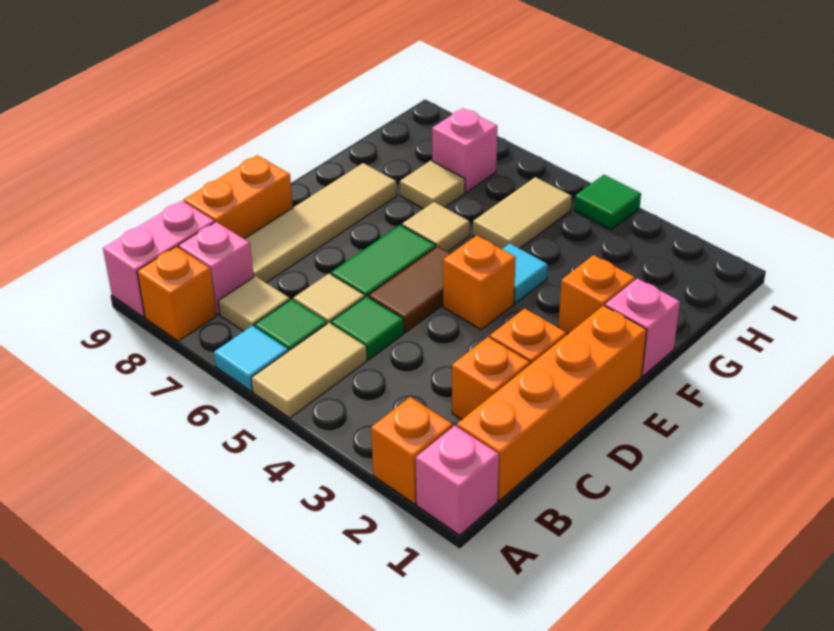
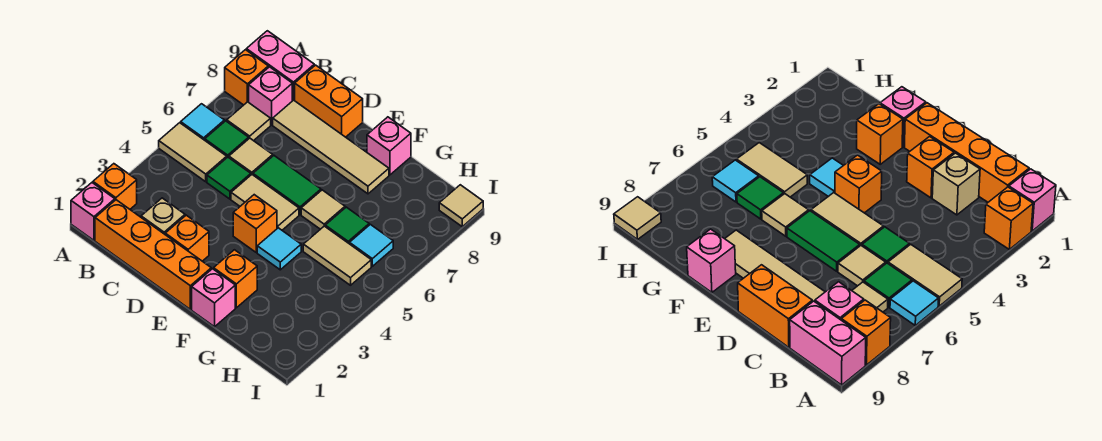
orange brick C2 level 1 -> tan brick C2 level 1
brown tile D5:E5 level 1 -> tan tile D5:E5 level 1
tan tile G7 level 1 -> tan tile I9 level 1
none -> cyan tile H6 level 1
pink brick H7 level 1 -> pink brick F9 level 1
green tile I4 level 1 -> green tile G6 level 1

